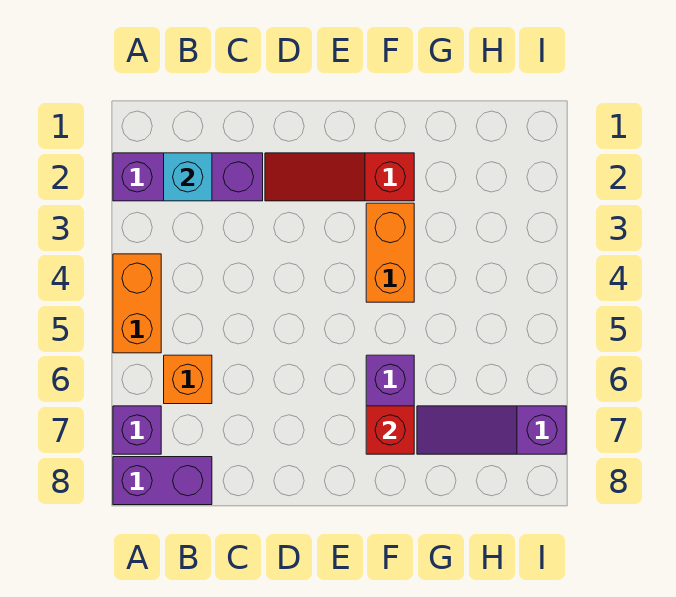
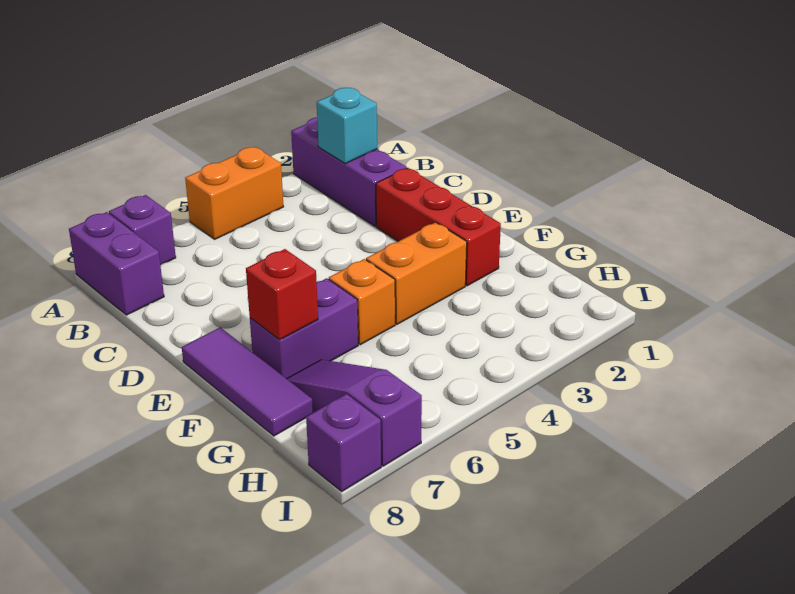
orange brick B6 level 1 -> orange brick F5 level 1
red slope D2:F2 level 1 top F -> red brick D2:F2 level 1
none -> purple tile E8:G8 level 1
none -> purple brick I8 level 1

